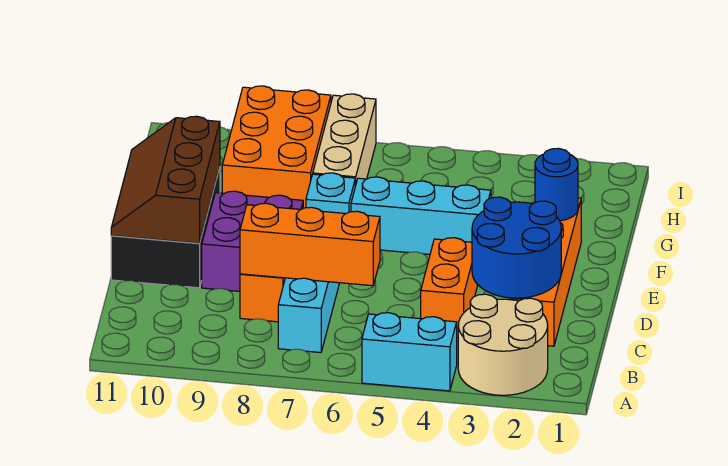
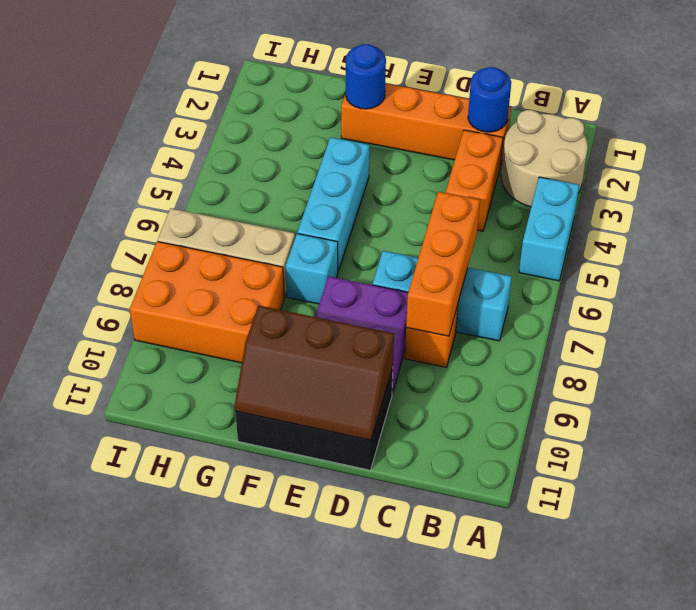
blue round brick C2:D3 level 2 -> blue round brick C2 level 2
orange brick C4:D4 level 1 -> orange brick C3:C4 level 1

